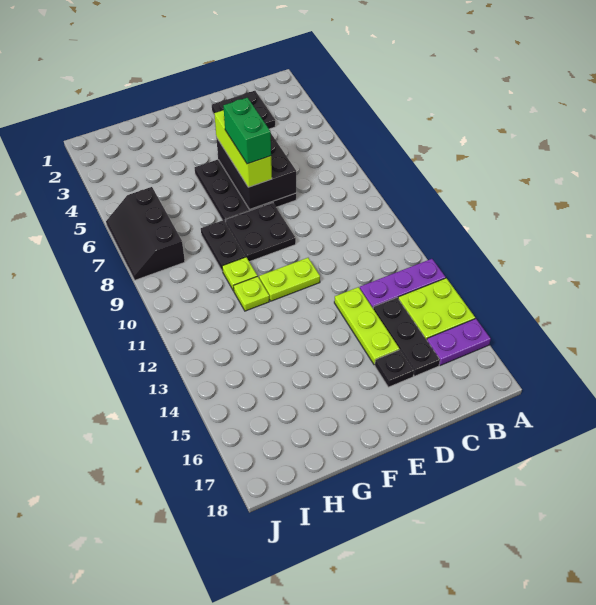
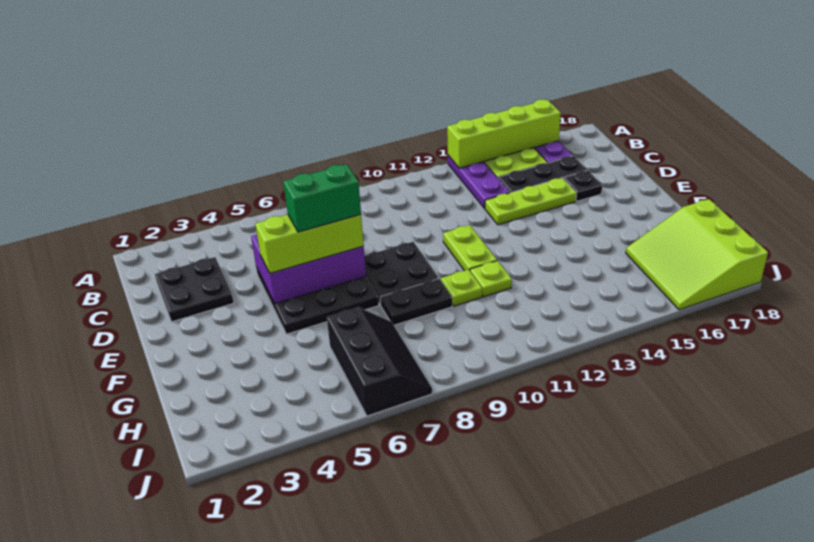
none -> lime brick A13:A16 level 2
black brick D5:E7 level 2 -> purple brick D5:E7 level 2
none -> lime slope H16:J18 level 1 top 18
black slope I6:J8 level 1 top I -> black slope H6:J7 level 1 top 6

